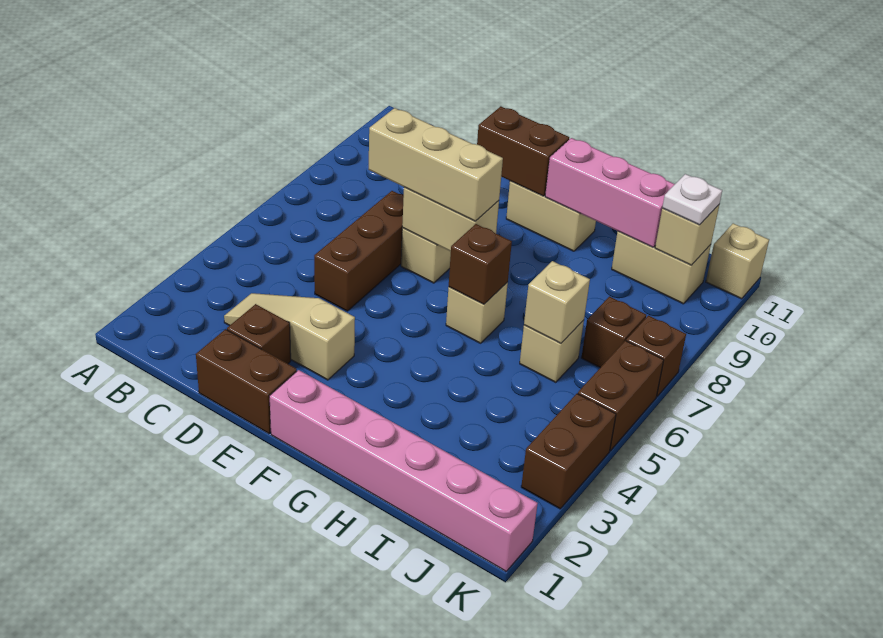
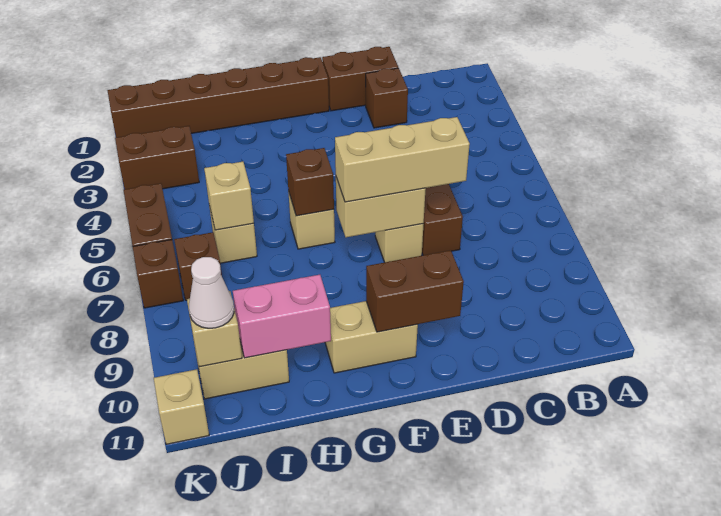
tan slope C3:E3 level 1 top E -> none
pink brick F1:K1 level 1 -> brown brick F1:K1 level 1
pink brick G10:I10 level 2 -> pink brick H10:I10 level 2
white plate J10 level 3 -> white cone J10 level 3
brown brick K3:K4 level 1 -> brown brick J3:K3 level 1

